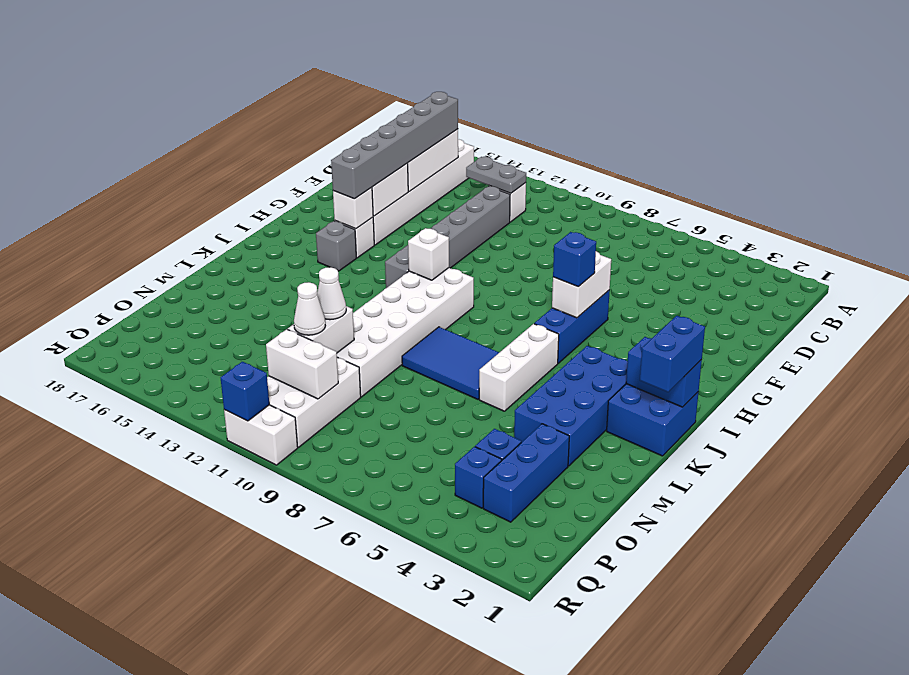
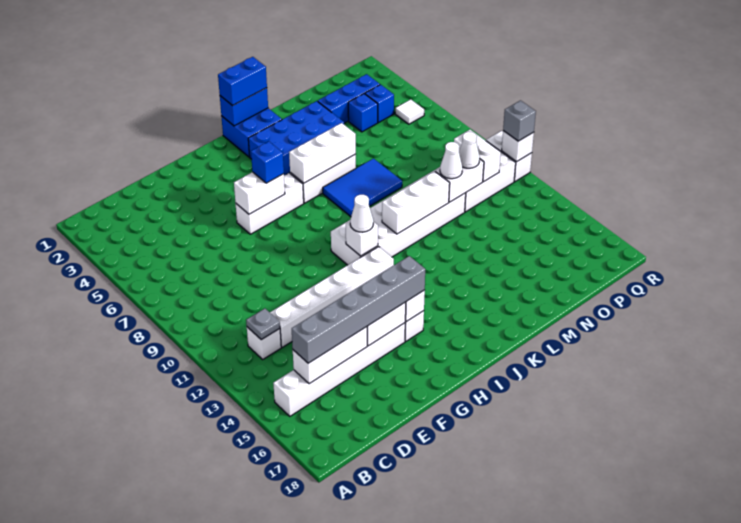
grey plate C12:C13 level 2 -> grey plate C12 level 2
grey brick D12:I12 level 1 -> white brick D12:I12 level 1
blue brick G6:I6 level 1 -> white brick G6:I6 level 1
none -> white cone I11 level 3
grey brick I15 level 1 -> grey brick R11 level 3
blue brick J1:J2 level 2 -> blue brick J1:K1 level 2
none -> white brick J6:L6 level 2
blue tile K7:L9 level 1 -> blue tile K7:M8 level 1
none -> white brick K11:M11 level 2
none -> white tile Q5 level 1
blue brick R11 level 2 -> white brick R11 level 2

